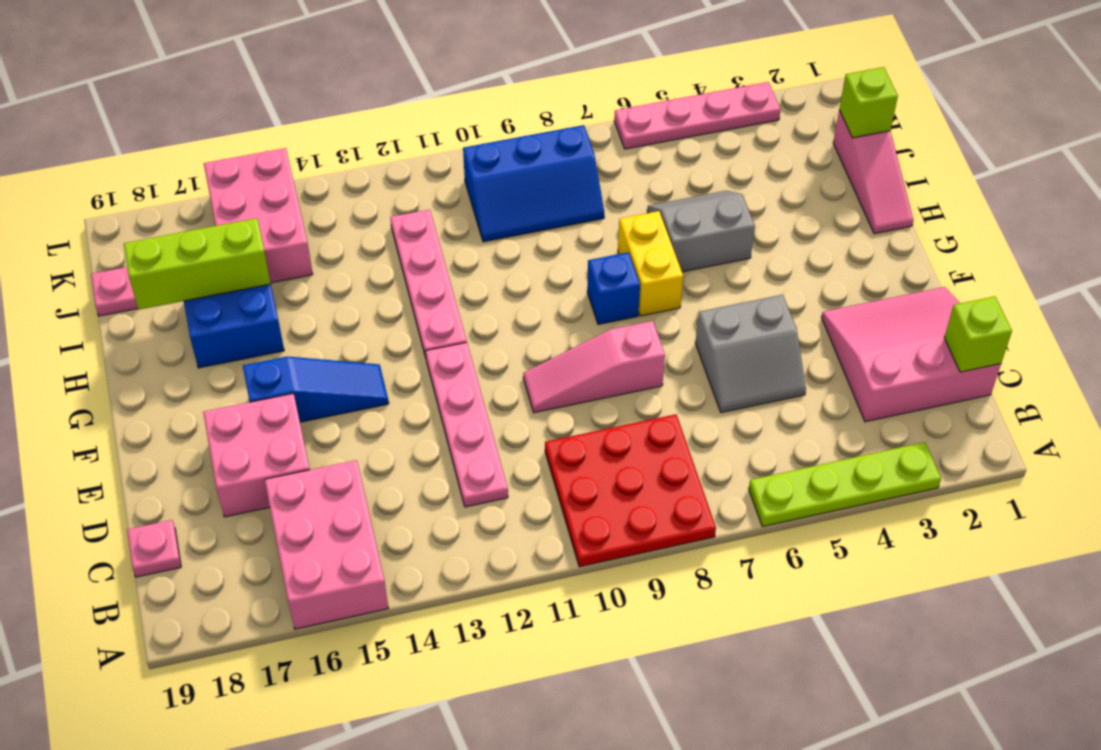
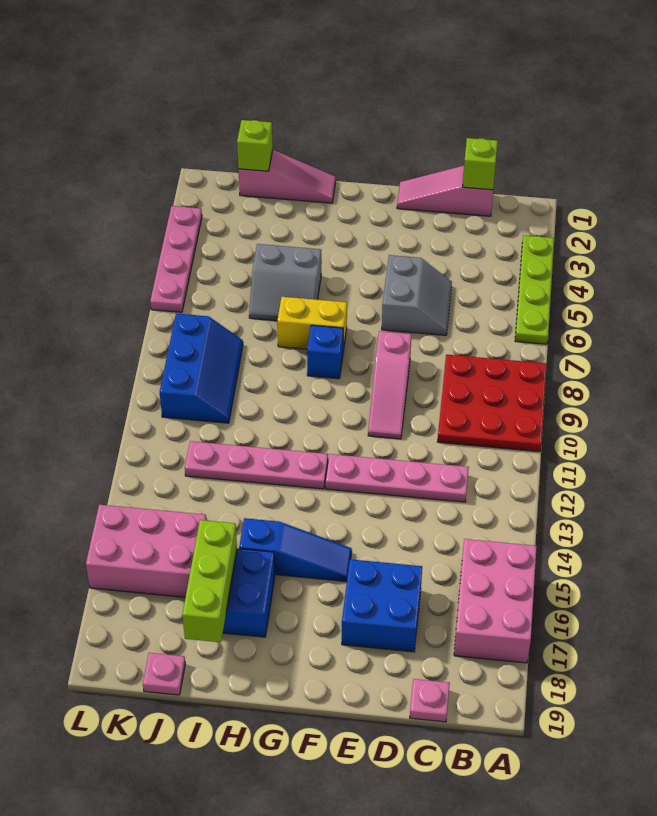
pink brick A15:C16 level 1 -> pink brick A15:B17 level 1
pink slope C1:E3 level 1 top C -> pink slope C1:E1 level 1 top C
pink brick D16:E17 level 1 -> blue brick D16:E17 level 1
blue slope F14:F16 level 1 top 16 -> blue slope F15:H15 level 1 top H
grey slope H5:I6 level 1 top H -> grey slope H5:I6 level 1 top 5

